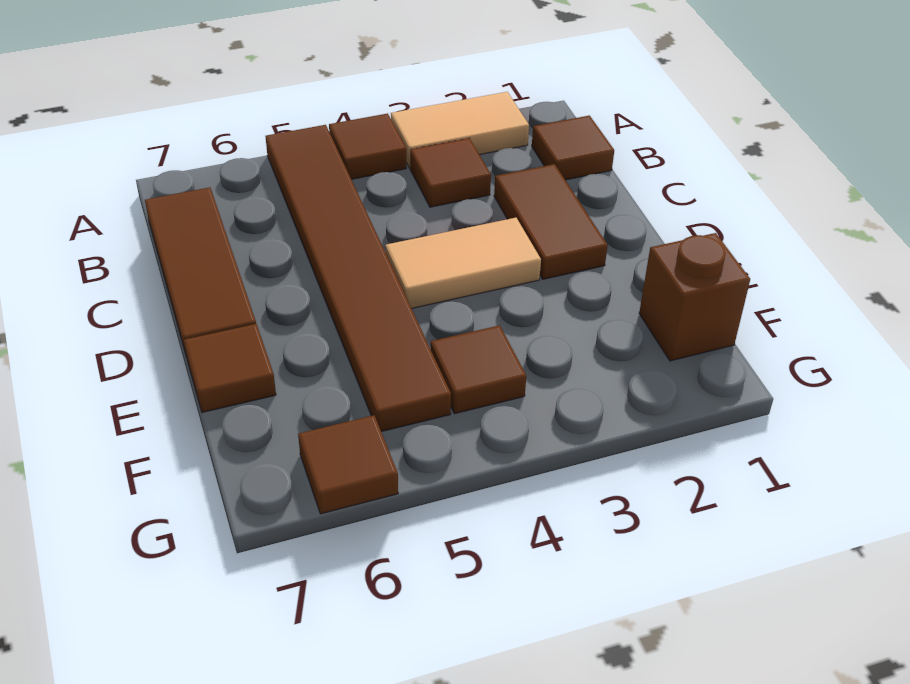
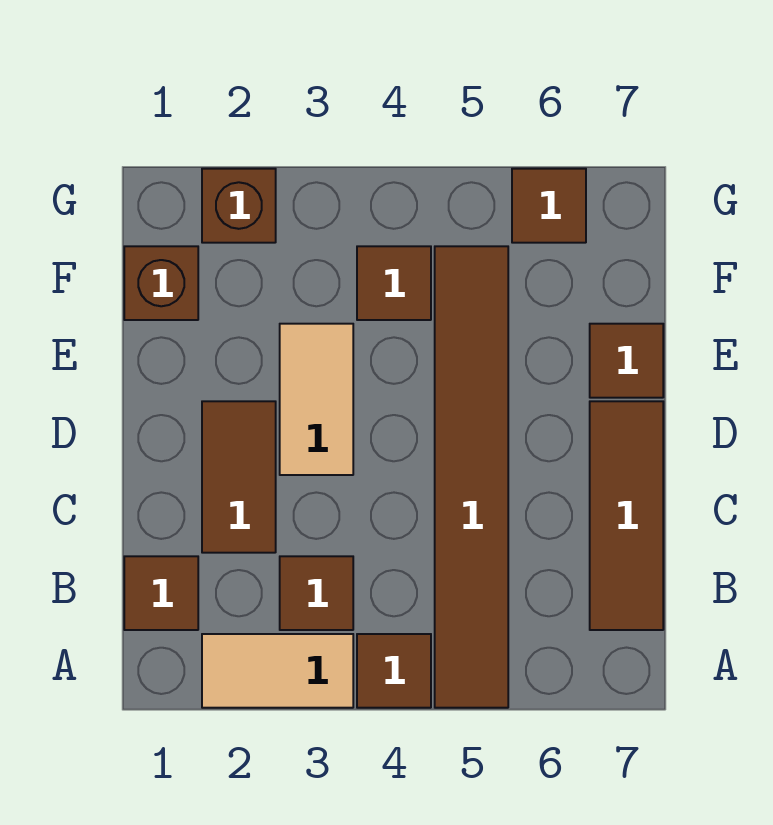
tan tile D3:D4 level 1 -> tan tile D3:E3 level 1
none -> brown brick G2 level 1

